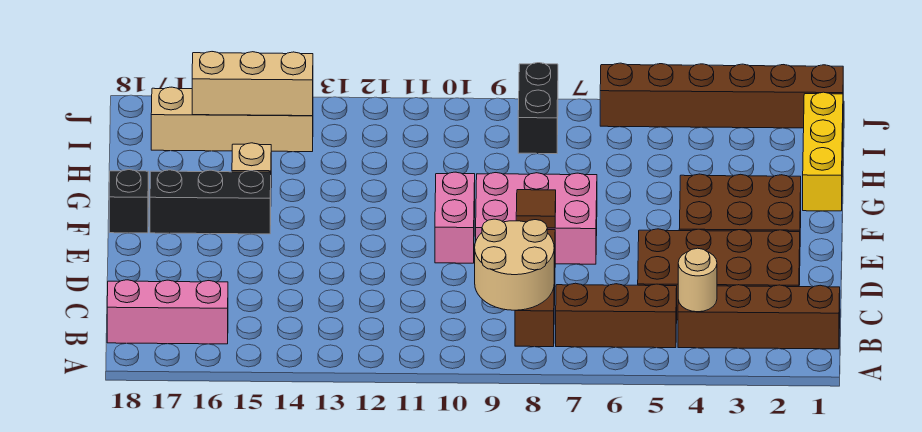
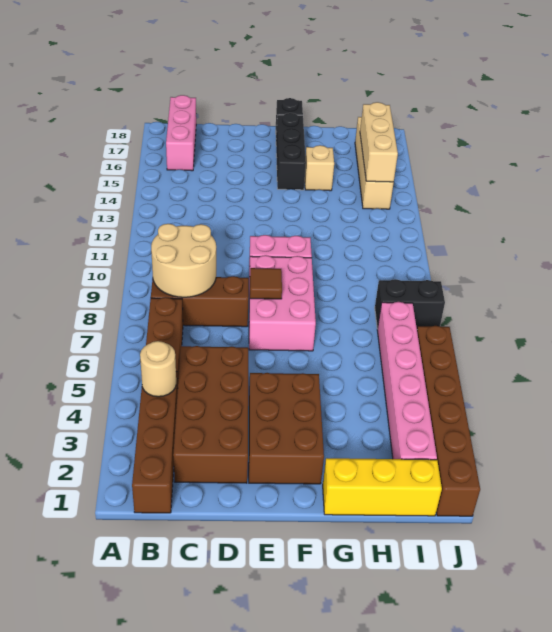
none -> pink brick I2:I7 level 1

